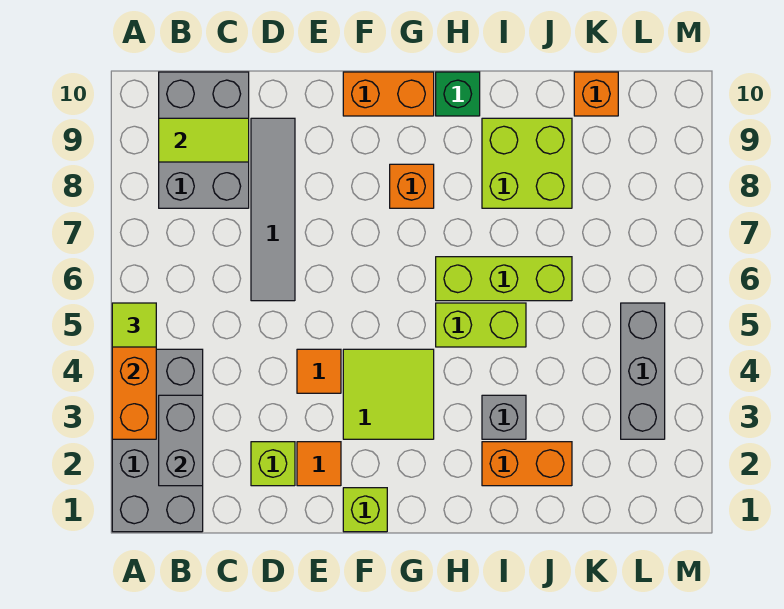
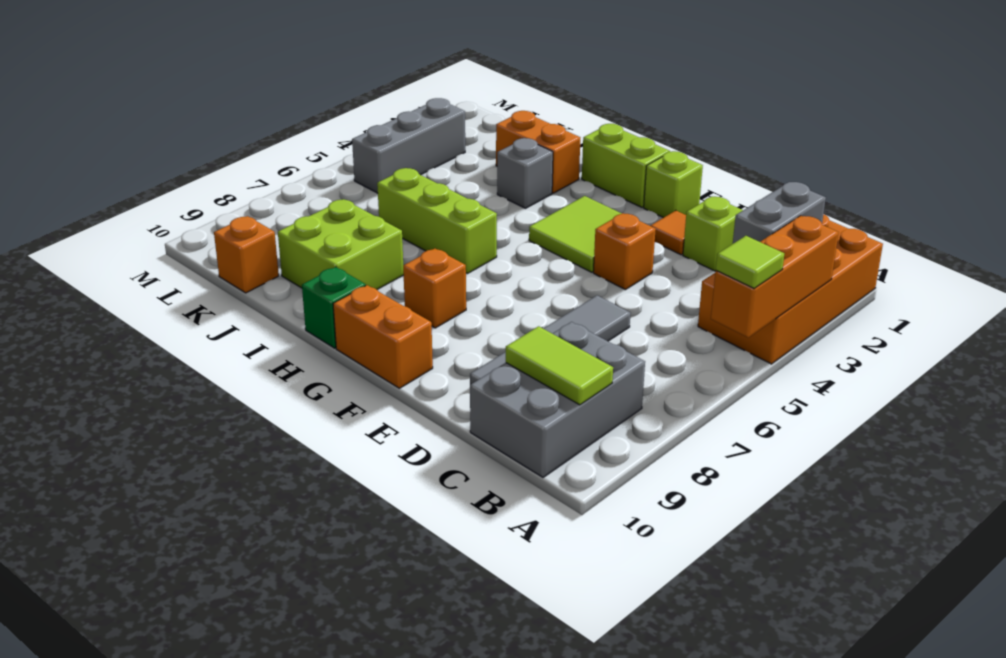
grey brick A1:B4 level 1 -> orange brick A1:B4 level 1
orange tile E4 level 1 -> orange brick E4 level 1
lime brick H5:I5 level 1 -> lime brick G1:H1 level 1

